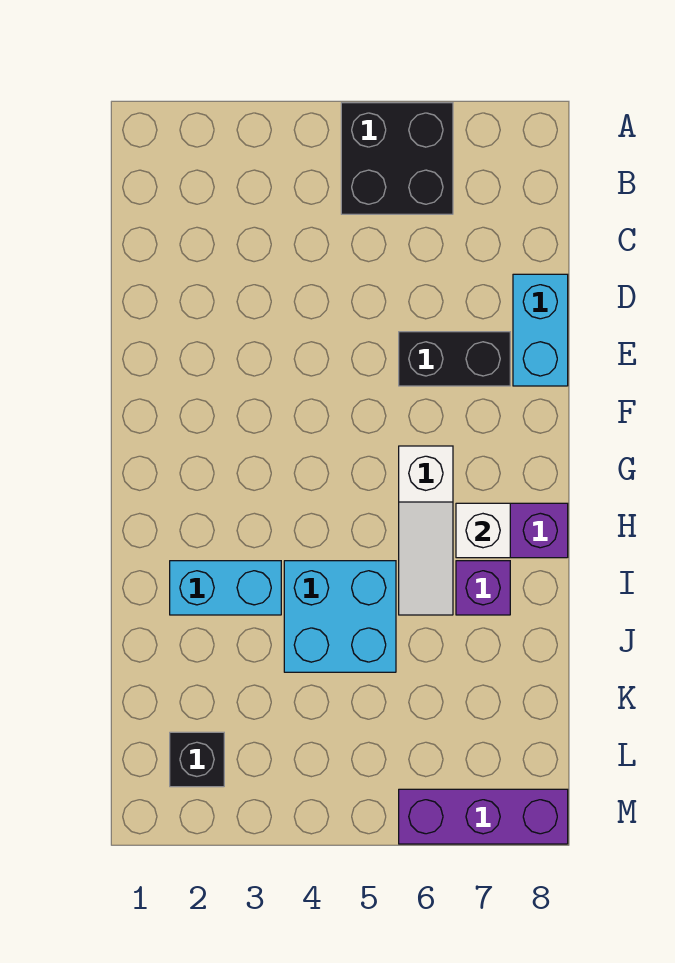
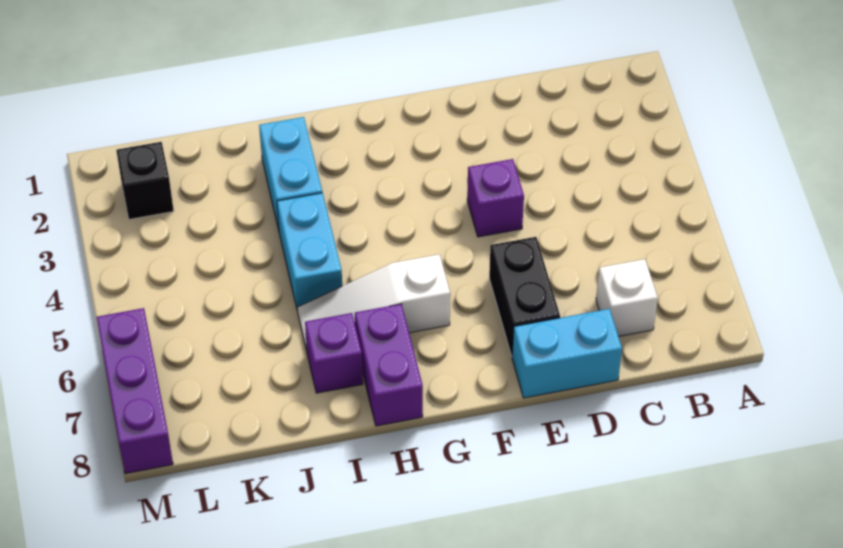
black brick A5:B6 level 1 -> none
none -> purple brick E4 level 1
white brick H7 level 2 -> white brick C7 level 1
cyan brick I4:J5 level 1 -> cyan brick I4:I5 level 1

